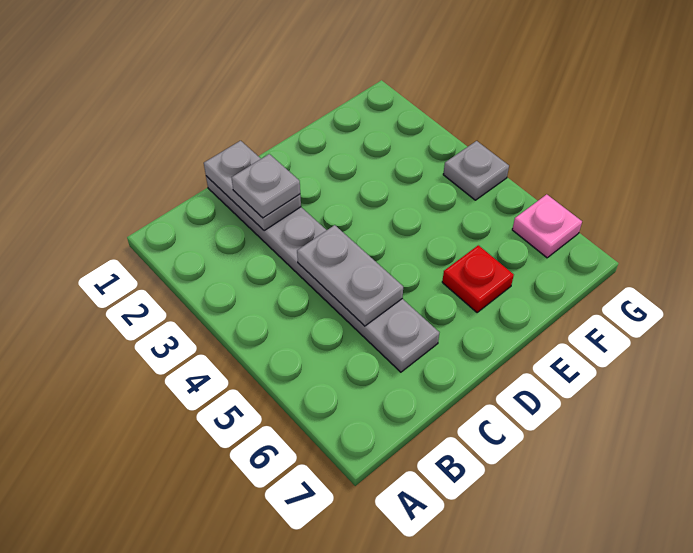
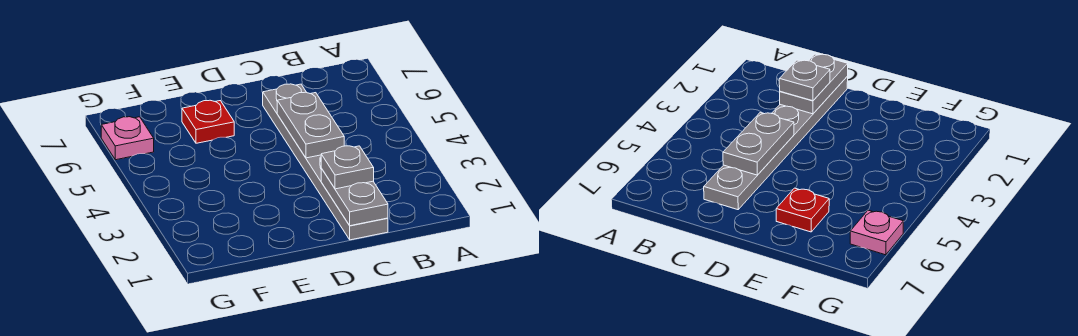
grey plate G4 level 1 -> none

